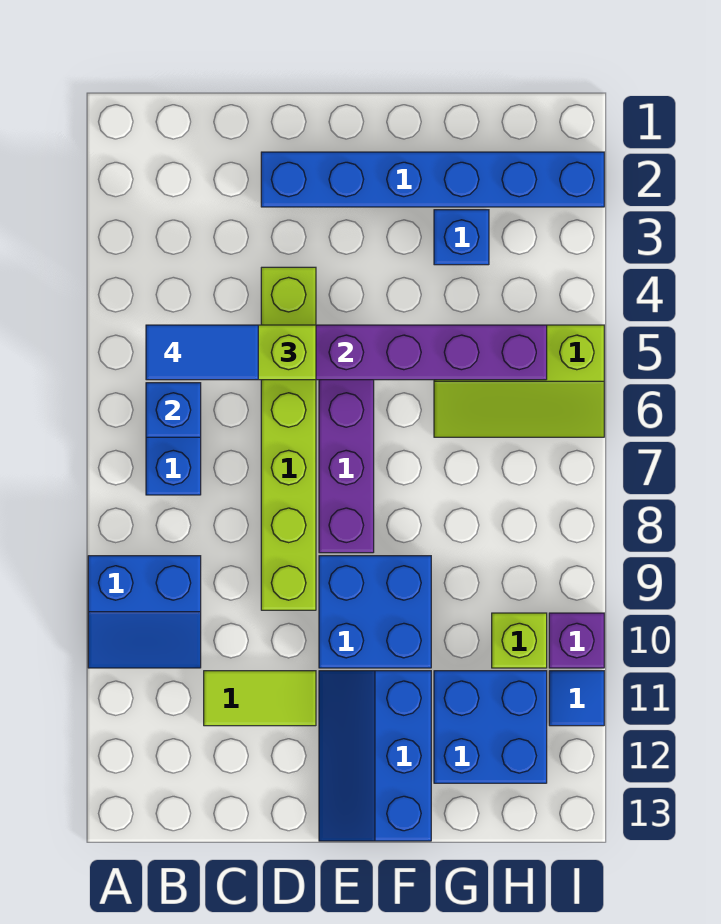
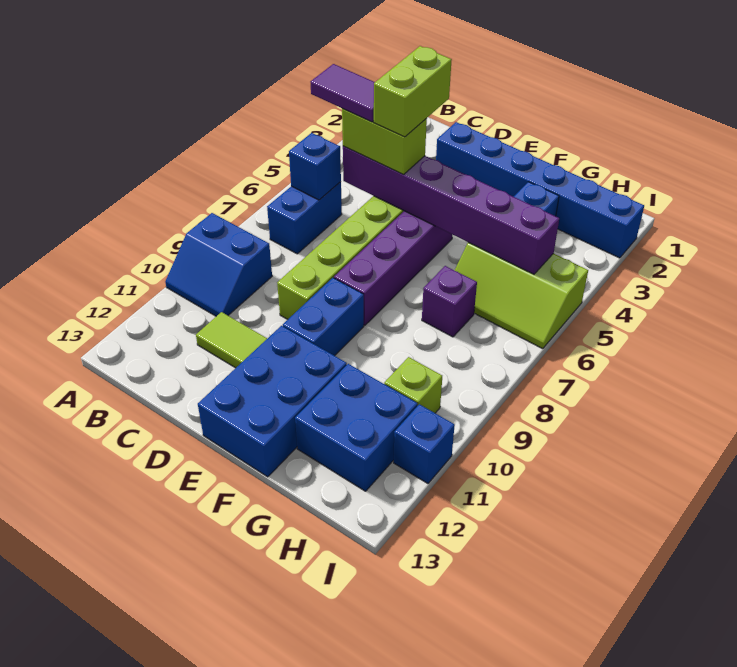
blue tile B5:C5 level 4 -> purple tile B5:C5 level 4
none -> lime brick D4:D5 level 4
blue brick E9:F10 level 1 -> blue brick E9:E10 level 1
blue slope E11:F13 level 1 top F -> blue brick E11:F13 level 1
purple brick I10 level 1 -> purple brick G7 level 1
blue tile I11 level 1 -> blue brick I11 level 1

